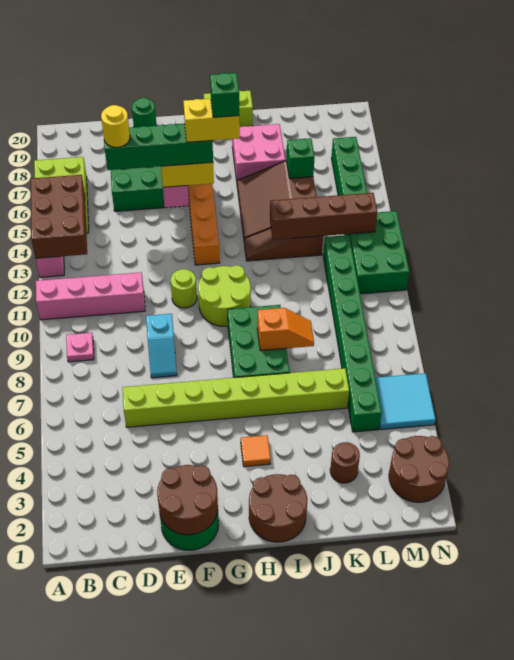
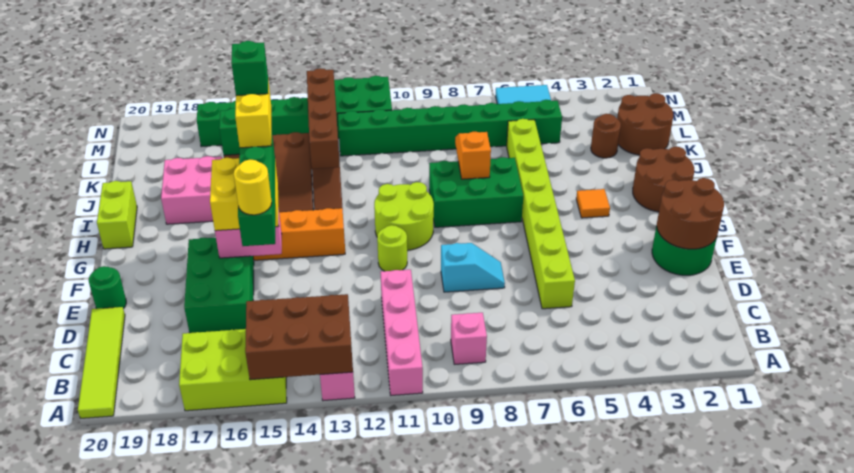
none -> lime tile A20:D20 level 1
pink plate B9 level 1 -> pink brick B9 level 1
brown round brick M2:N3 level 1 -> brown round brick K1:L2 level 1

